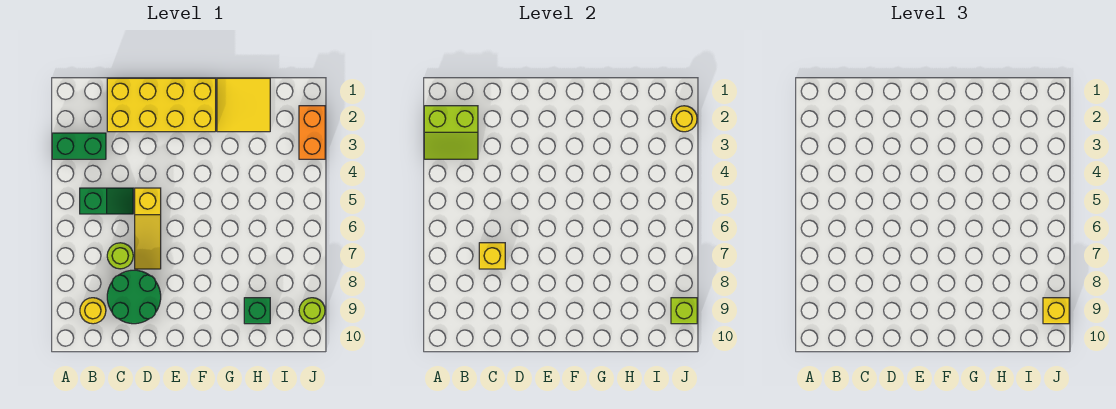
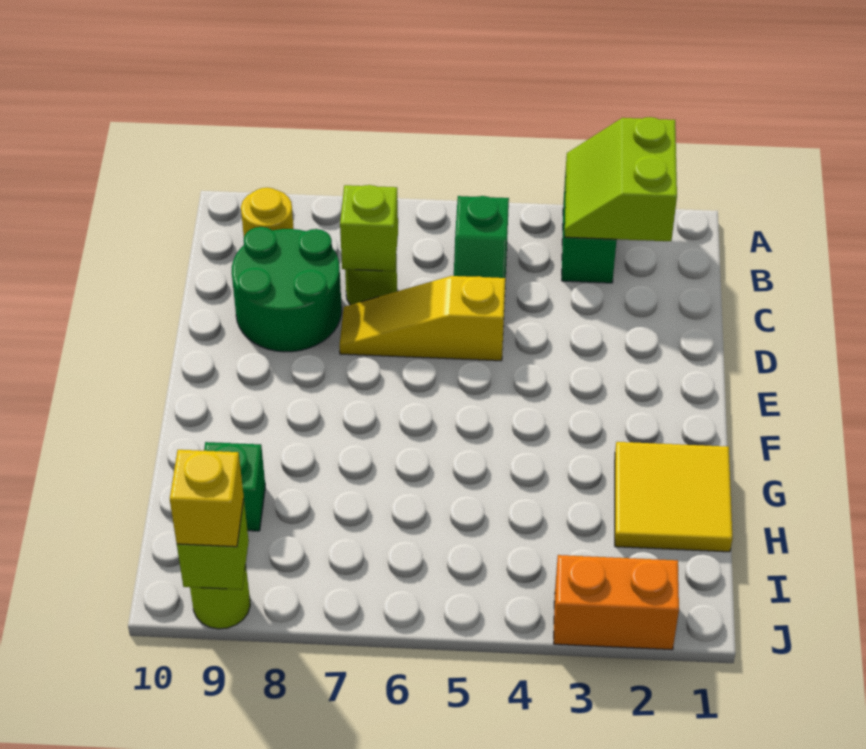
yellow brick C1:F2 level 1 -> none
yellow brick C7 level 2 -> lime brick C7 level 2
yellow round brick J2 level 2 -> none

